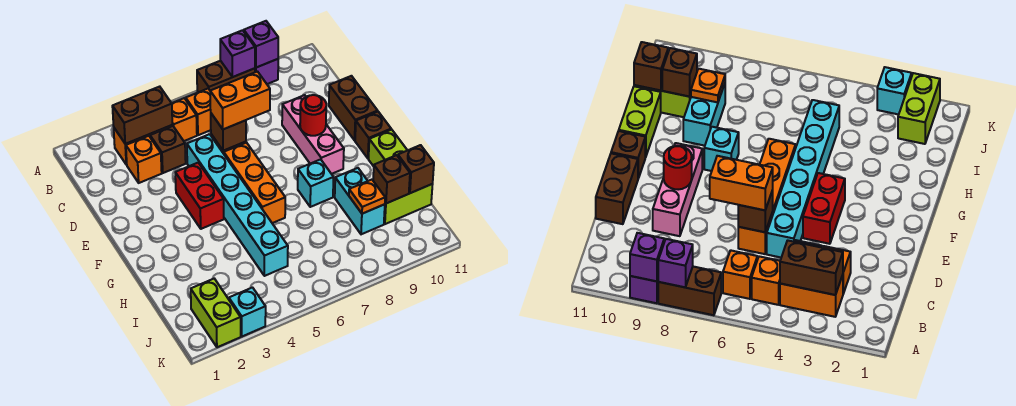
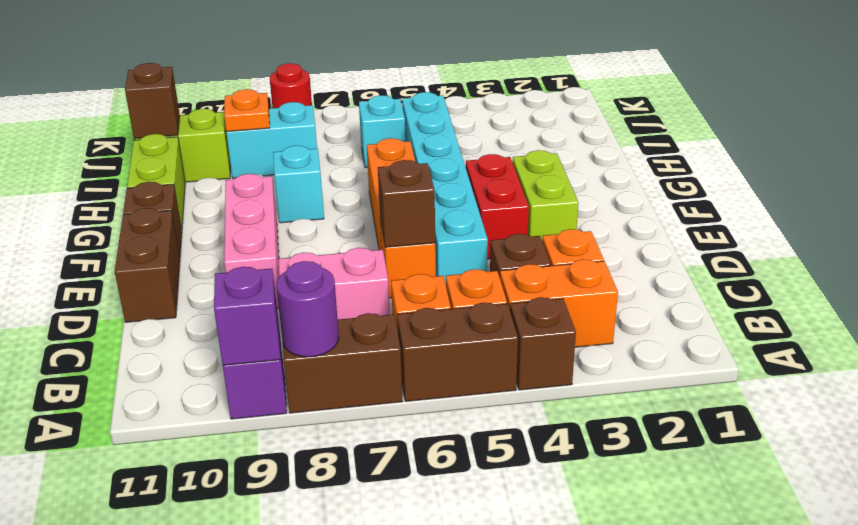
purple brick A8 level 2 -> purple round brick A8 level 2
brown brick B3:B4 level 2 -> brown brick A5:A6 level 1
none -> pink brick C7:C8 level 1
orange brick D6:D7 level 3 -> none
red round brick E9 level 2 -> red round brick K8 level 1
cyan brick H9:I9 level 1 -> cyan brick I8:I9 level 1
brown brick I10 level 2 -> brown brick A4 level 1
lime brick J2:K2 level 1 -> lime brick E3:F3 level 1
cyan brick K3 level 1 -> cyan brick I6 level 1

